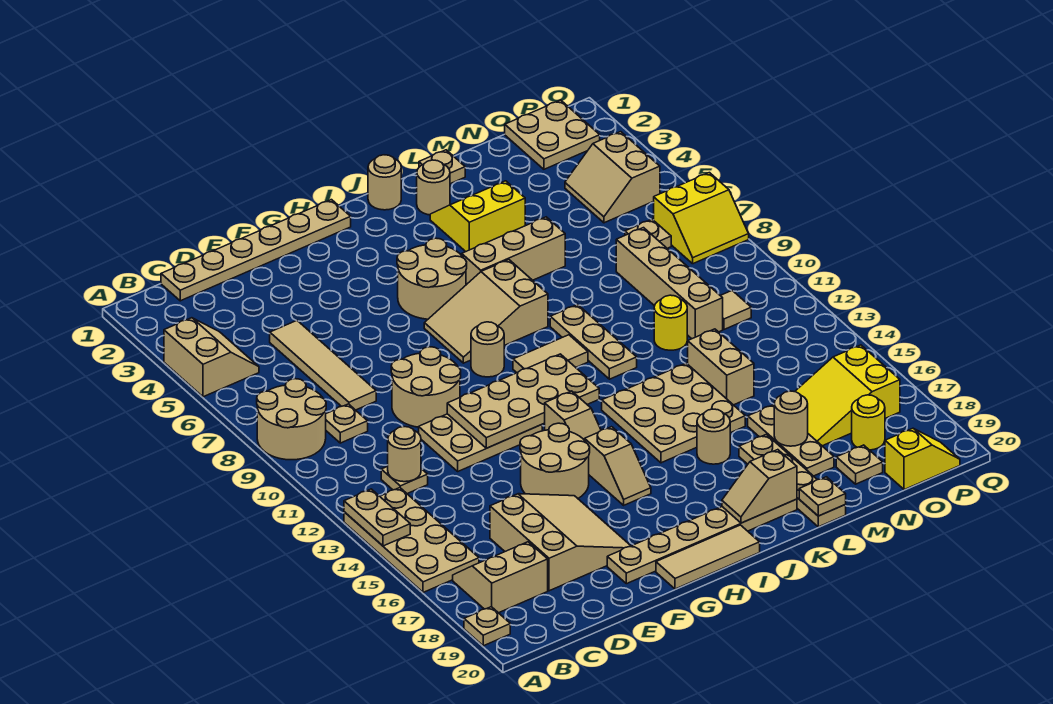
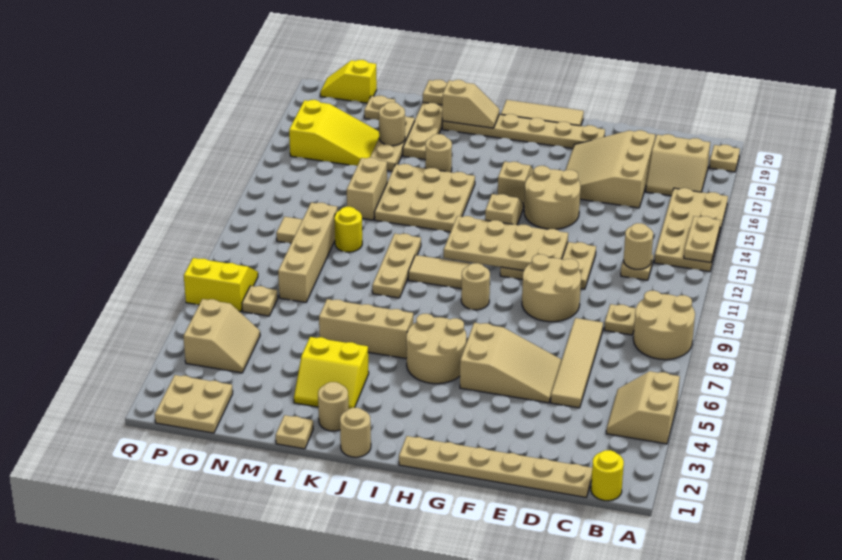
tan slope H7:J8 level 1 top J -> tan slope E5:G6 level 1 top G
yellow round brick O18 level 1 -> yellow round brick B1 level 1

